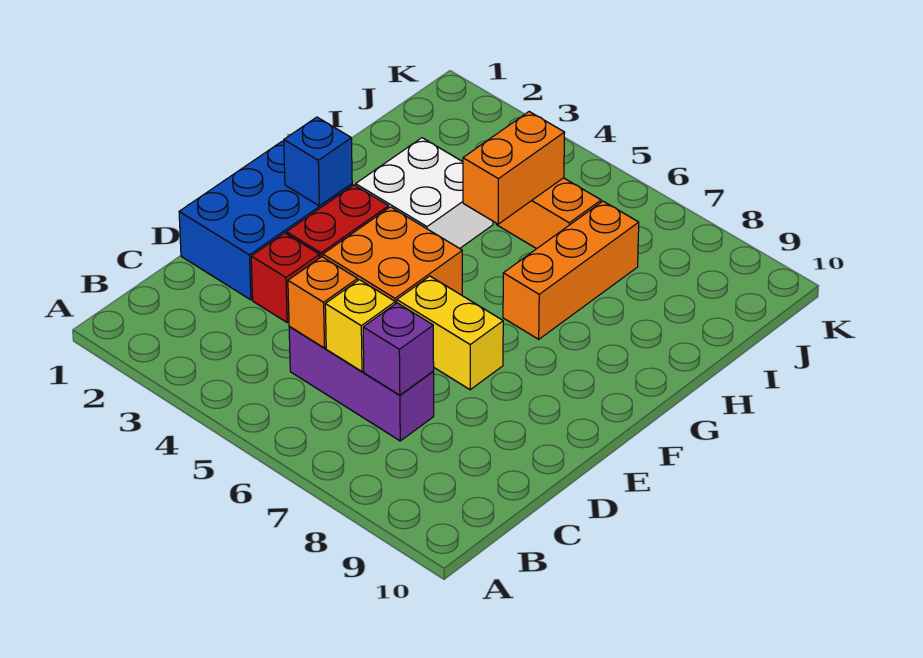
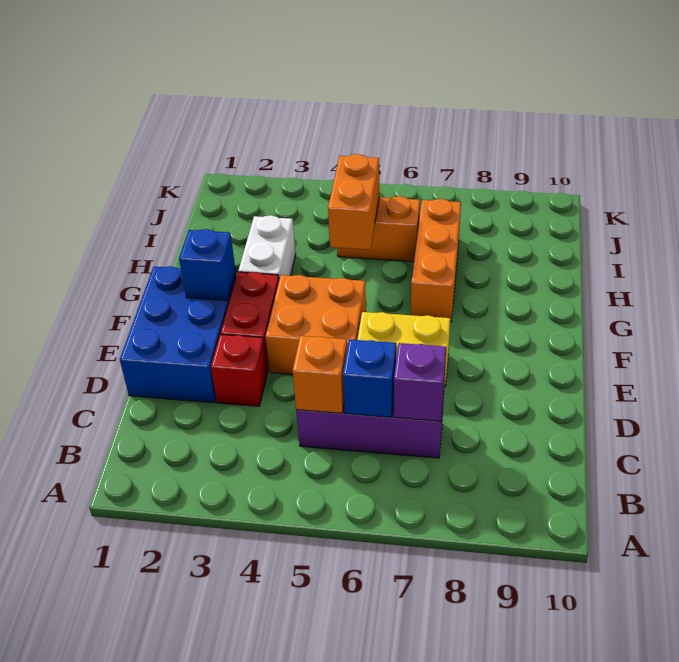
yellow brick C6 level 2 -> blue brick C6 level 2
white brick G3:H4 level 1 -> white brick G3:H3 level 1

